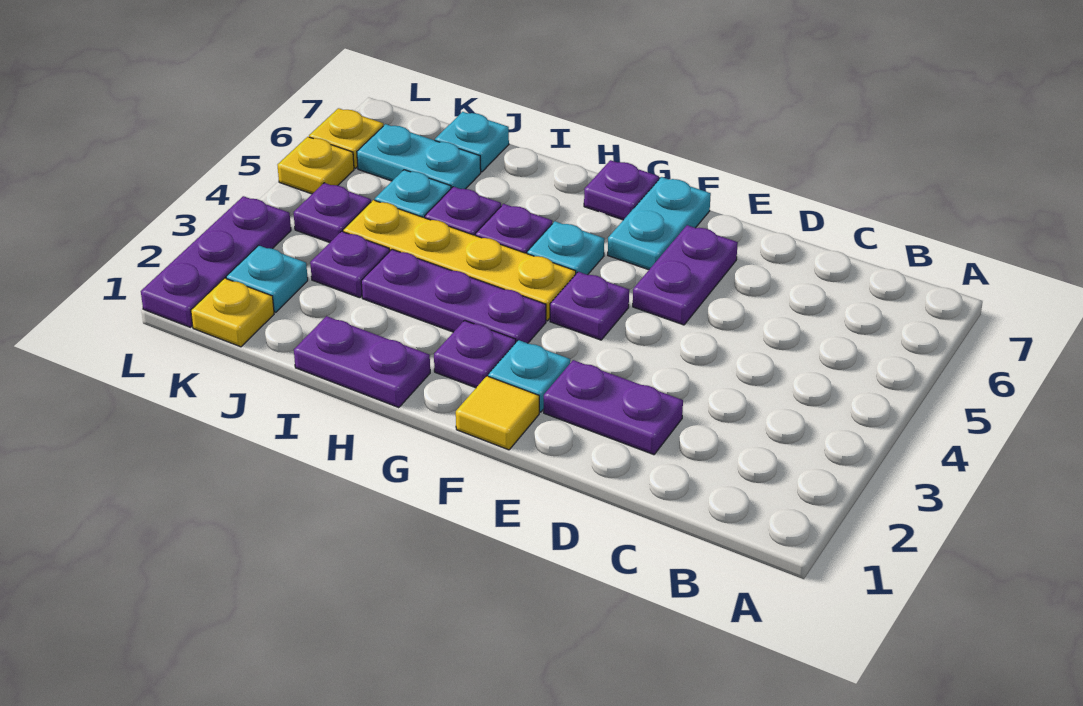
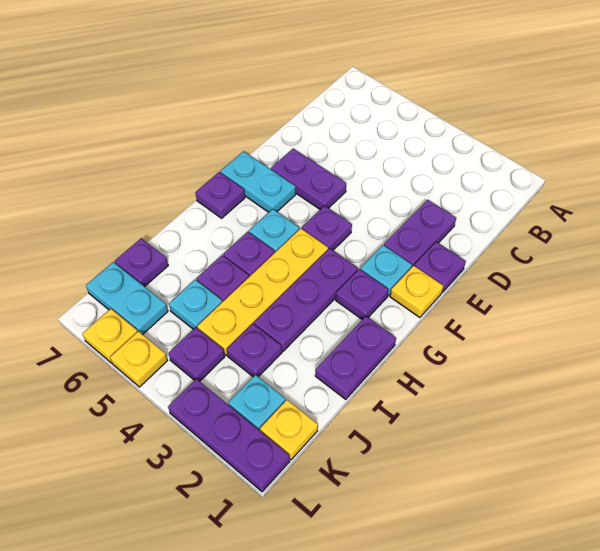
none -> purple plate E1 level 1
yellow tile F1 level 1 -> yellow plate F1 level 1
cyan plate J6:K6 level 1 -> cyan plate K6:K7 level 1
cyan plate J7 level 1 -> purple plate J7 level 1

